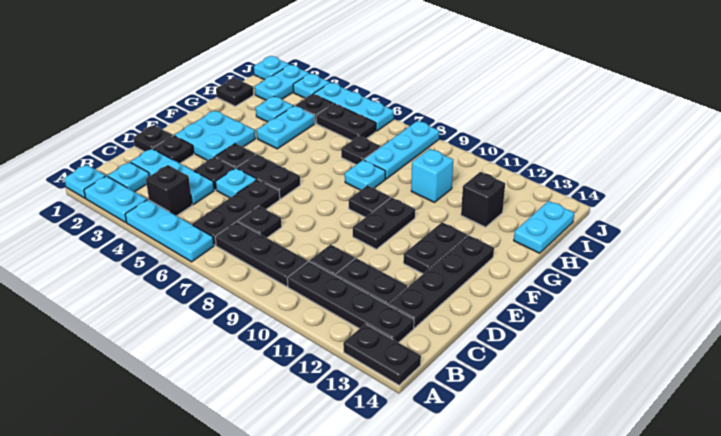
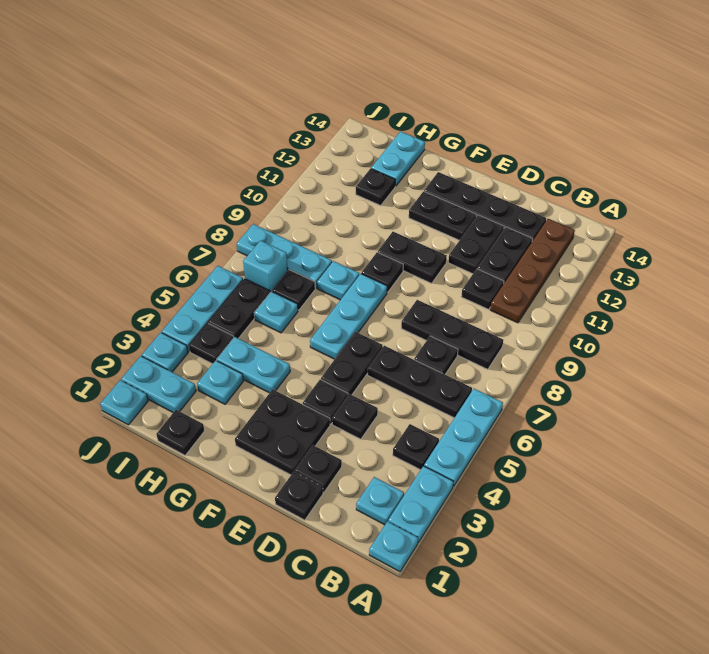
black plate A13:A14 level 1 -> black plate D11:D12 level 1
black brick B4 level 1 -> black plate B4 level 1
black plate B7:B9 level 1 -> black plate B8:D8 level 1
black plate B10:B13 level 1 -> brown plate B10:B13 level 1
cyan plate C2:C4 level 1 -> cyan plate F6:F8 level 1
cyan plate D5 level 1 -> cyan plate H6 level 1
cyan plate E2:F3 level 1 -> black plate E2:F3 level 1
cyan brick H10 level 1 -> cyan brick I7 level 1
black brick H12 level 1 -> black plate H12 level 1
cyan plate H14:I14 level 1 -> cyan plate H13:H14 level 1

